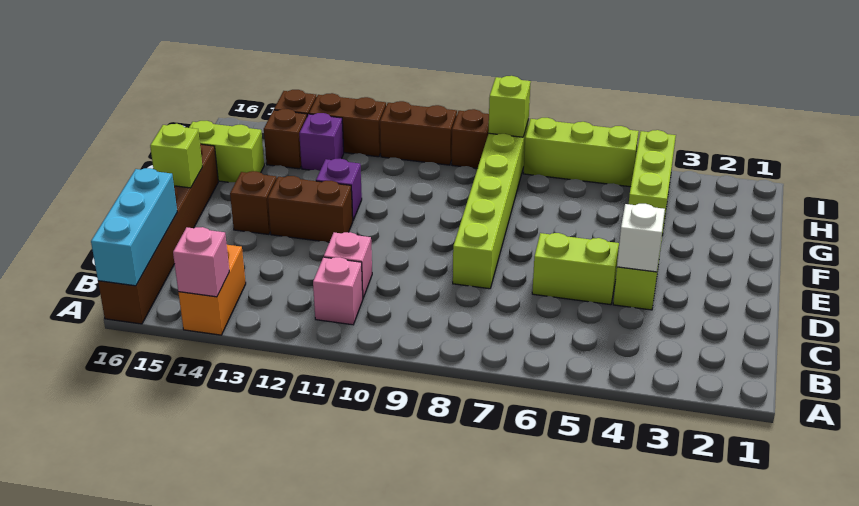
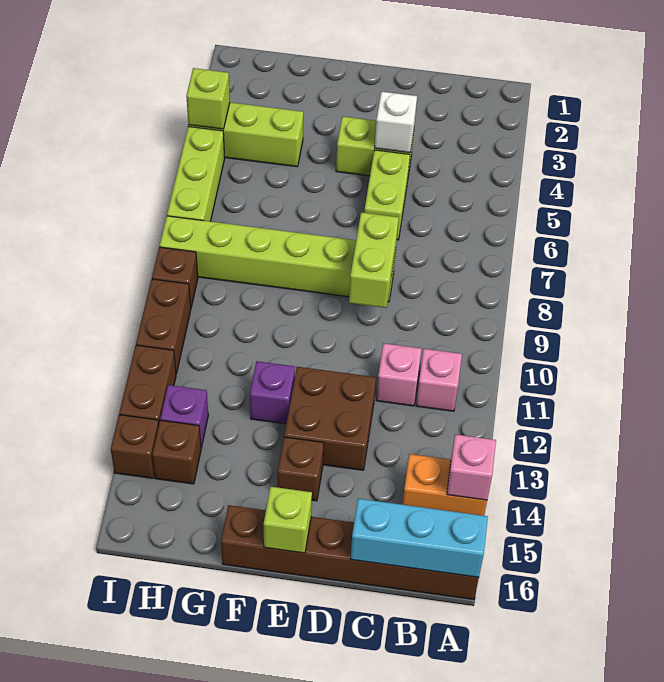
brown brick E12:E13 level 1 -> brown brick D12:E13 level 1
lime brick G15:G16 level 1 -> lime brick D8:D9 level 2
lime brick I8 level 2 -> lime brick I4 level 2

